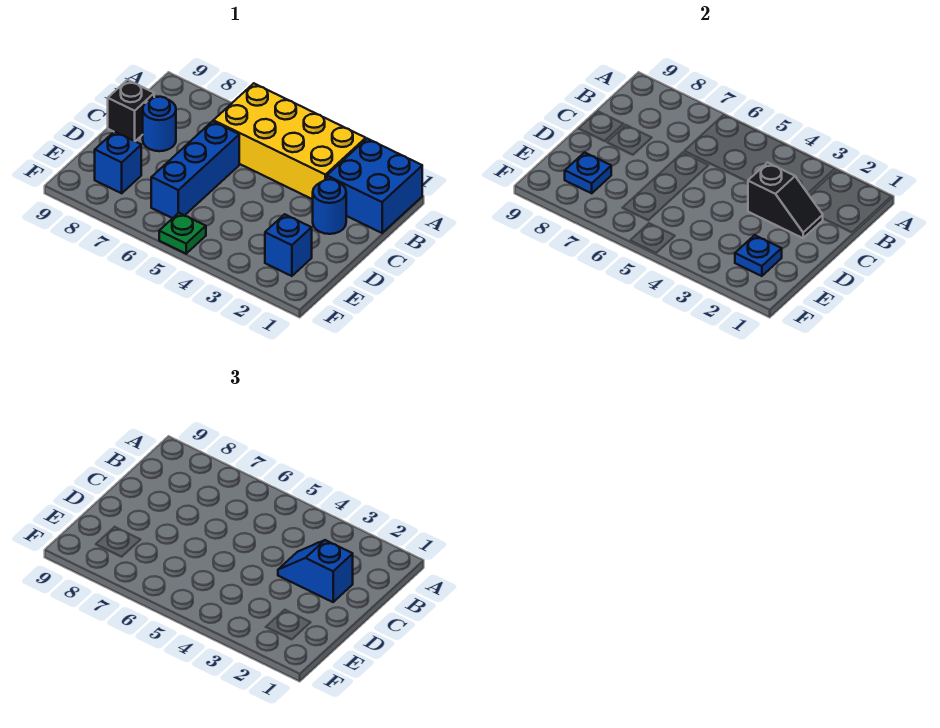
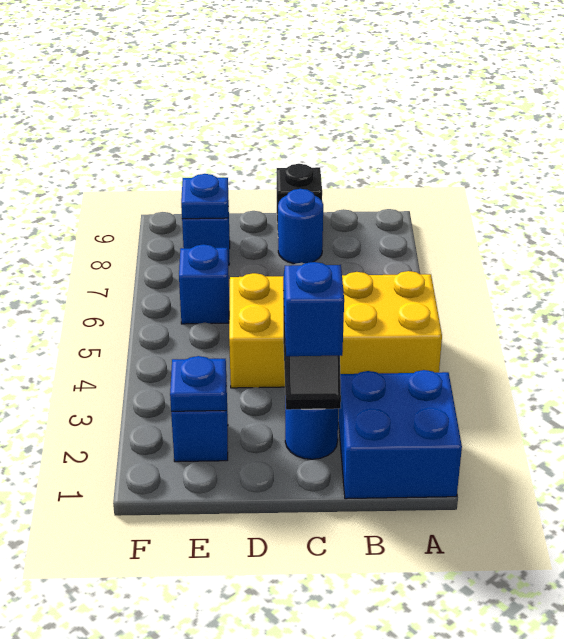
yellow brick A3:B6 level 1 -> yellow brick A4:D5 level 1
blue brick C6:E6 level 1 -> blue brick E6 level 1
green plate F5 level 1 -> none

